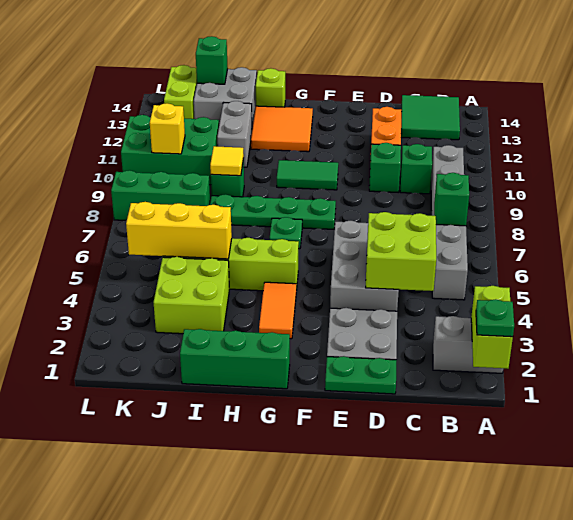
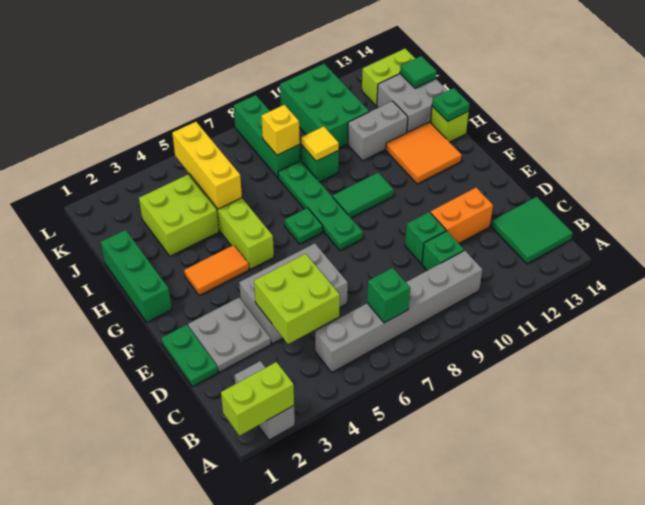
green plate A1 level 3 -> green plate H14 level 2
green tile F10:G10 level 1 -> green tile G9:G10 level 1
green brick J14 level 2 -> green tile J14 level 2
yellow brick K10 level 2 -> yellow brick J8 level 2

